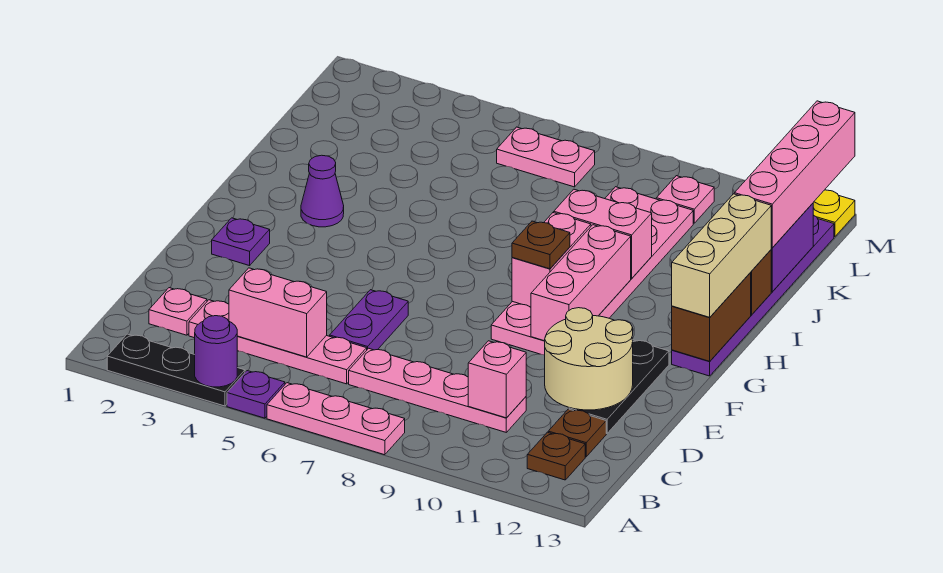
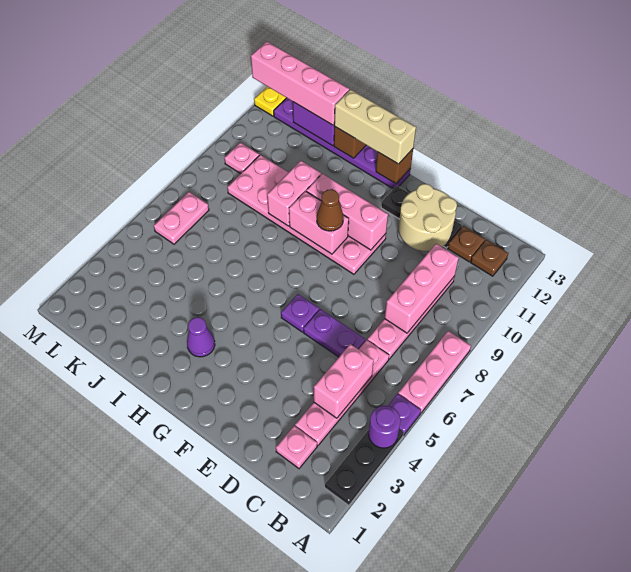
pink brick C10 level 2 -> pink brick C8:C10 level 2
purple plate F2 level 1 -> purple plate F6 level 1
brown plate G9 level 3 -> brown cone G9 level 3
brown brick G13:H13 level 2 -> brown brick G13 level 2

